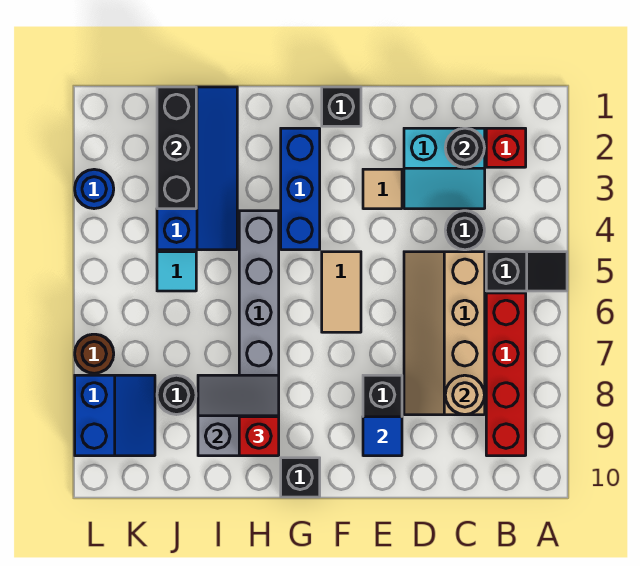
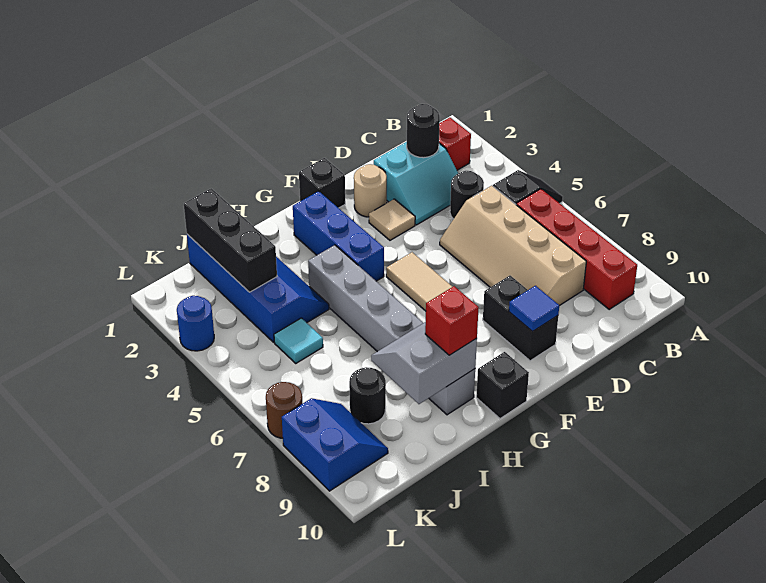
tan round brick C8 level 2 -> tan round brick E2 level 1

